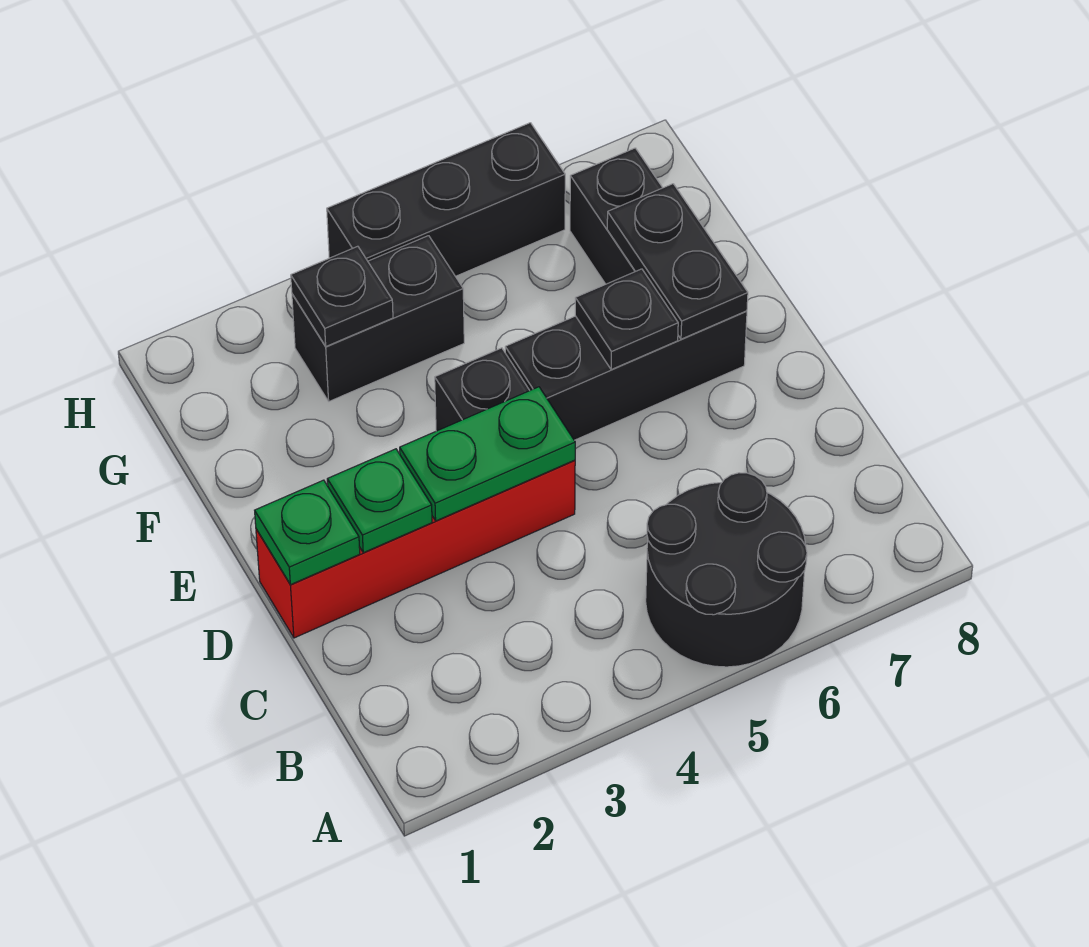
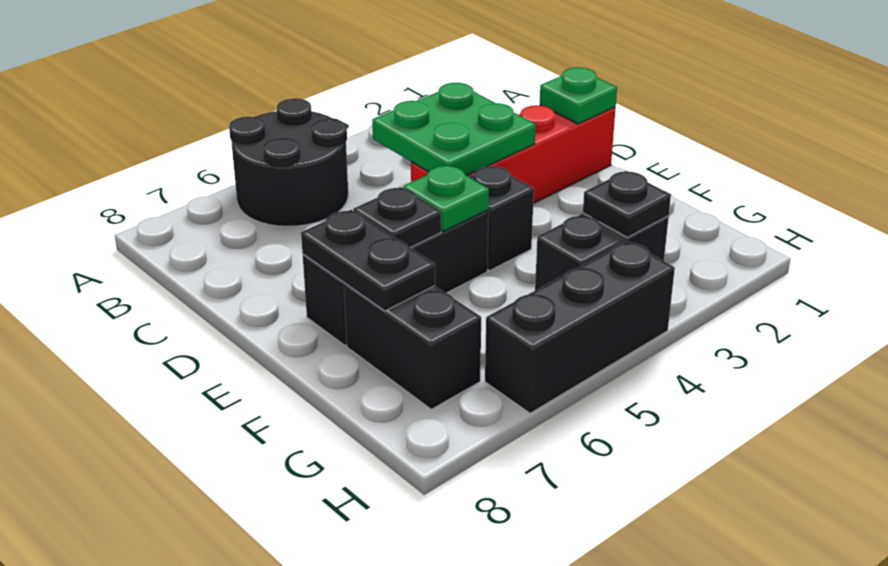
green plate D2 level 2 -> green plate E5 level 2
green plate D3:D4 level 2 -> green plate C3:D4 level 2

